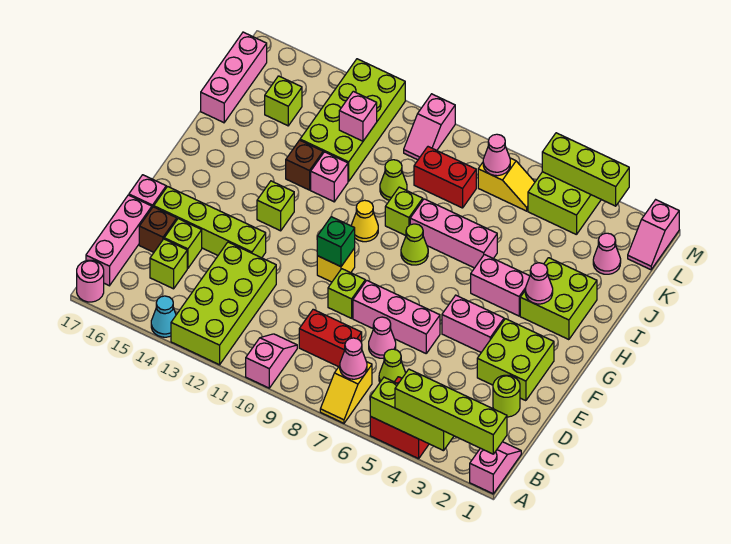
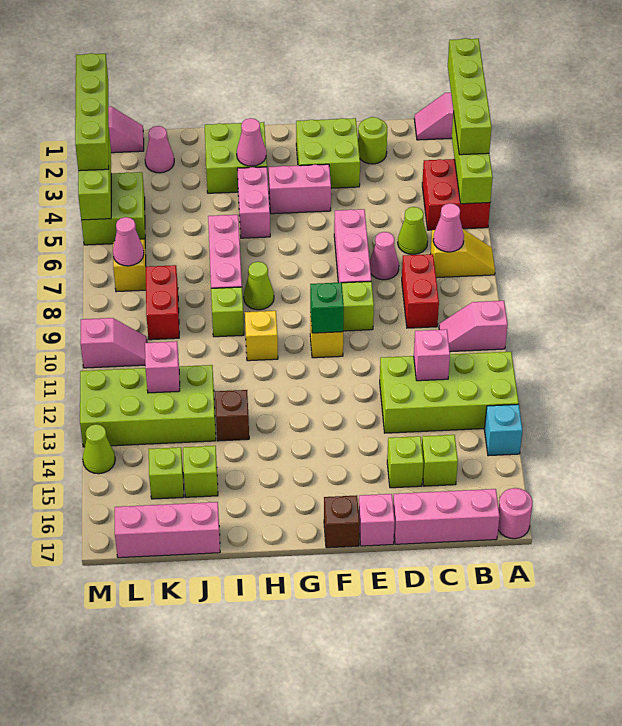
cyan cone A14 level 1 -> cyan brick A14 level 1
brown brick D16 level 1 -> brown brick F17 level 1
lime brick E13:E16 level 1 -> lime brick M1:M4 level 3
pink brick F4:F5 level 1 -> pink brick F4:G4 level 1
lime brick G13 level 1 -> lime brick J15 level 1
yellow cone H10 level 1 -> yellow brick H10 level 1
pink brick I12 level 1 -> pink brick C12 level 2
lime cone J10 level 1 -> lime cone M14 level 1

